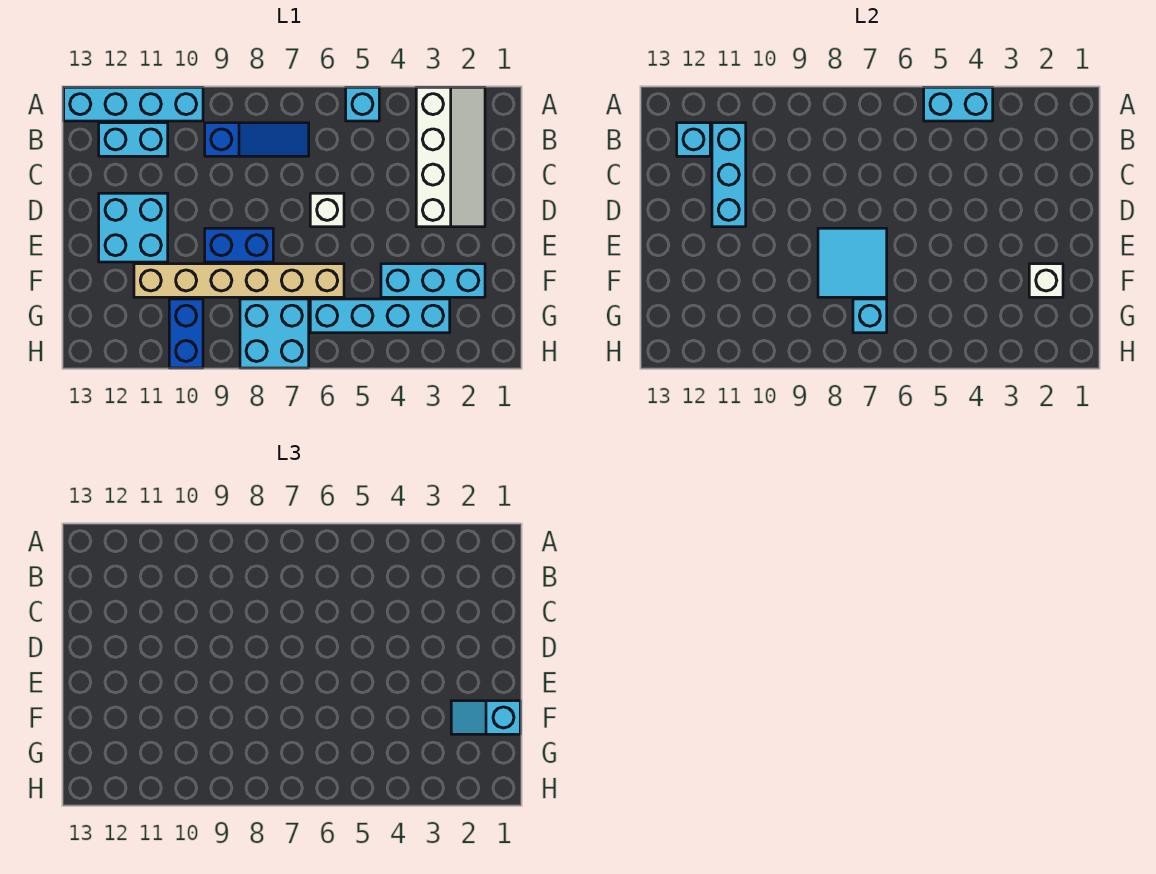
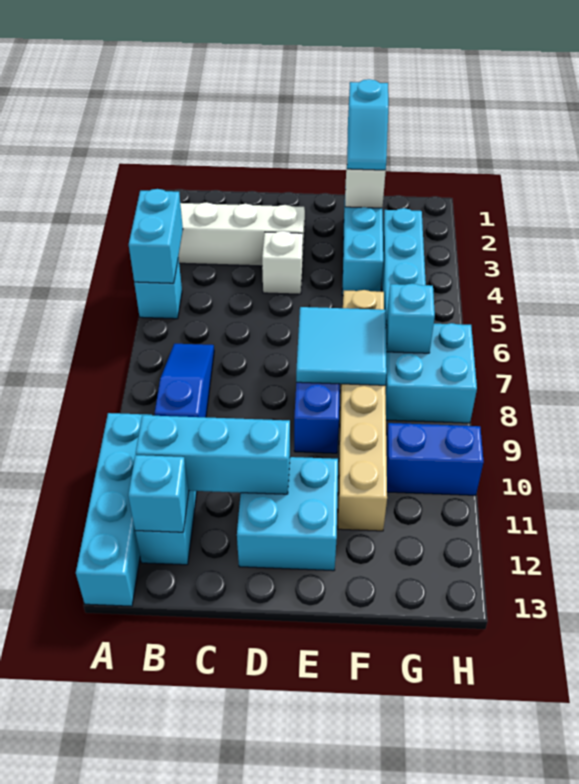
white brick D6 level 1 -> white brick D4 level 1

